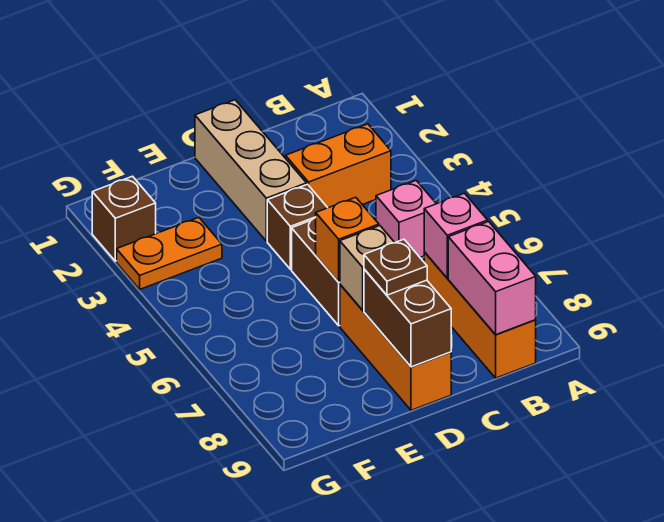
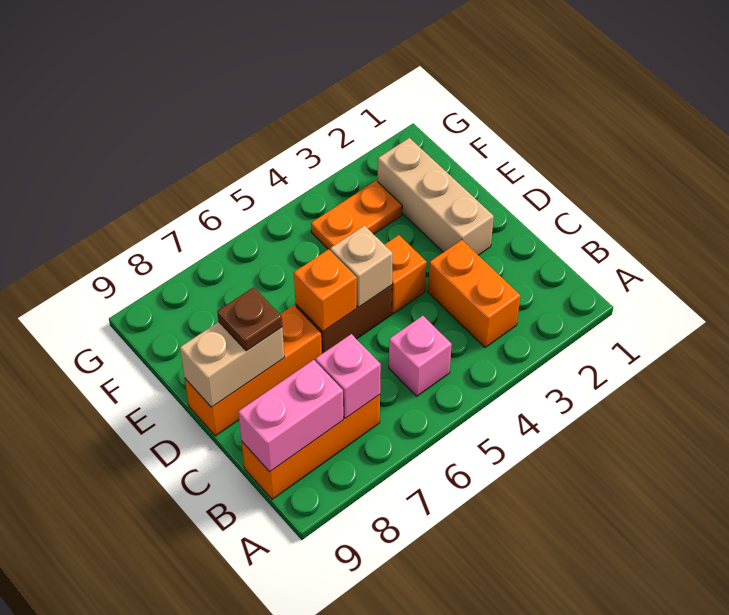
tan brick D1:D3 level 1 -> tan brick D2:F2 level 1
brown brick D4 level 1 -> orange brick D4 level 1
tan brick D7 level 2 -> tan brick D5 level 2
brown brick D8:D9 level 2 -> tan brick D8:D9 level 2
orange plate F3:G3 level 1 -> orange plate F3:F4 level 1
brown brick G2 level 1 -> none

